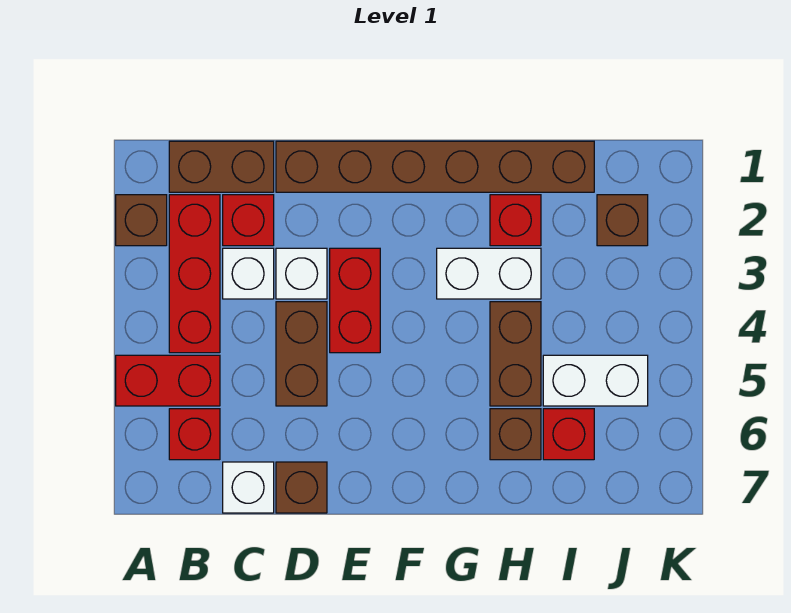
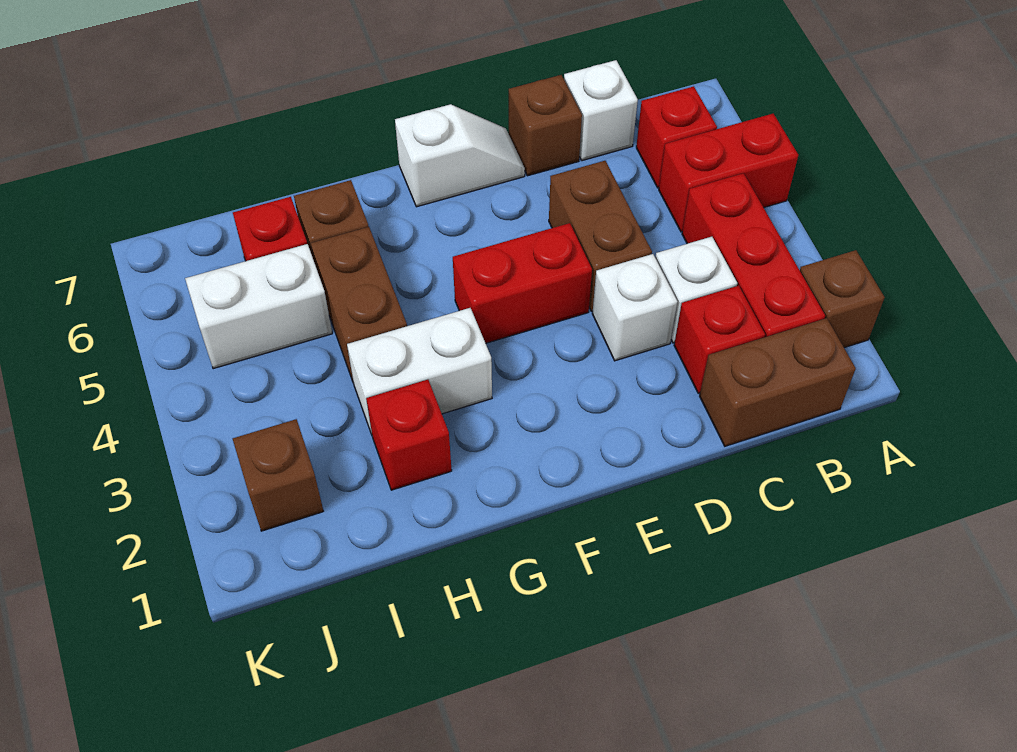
brown brick D1:I1 level 1 -> none
red brick E3:E4 level 1 -> red brick E4:F4 level 1
none -> white slope E7:F7 level 1 top F

